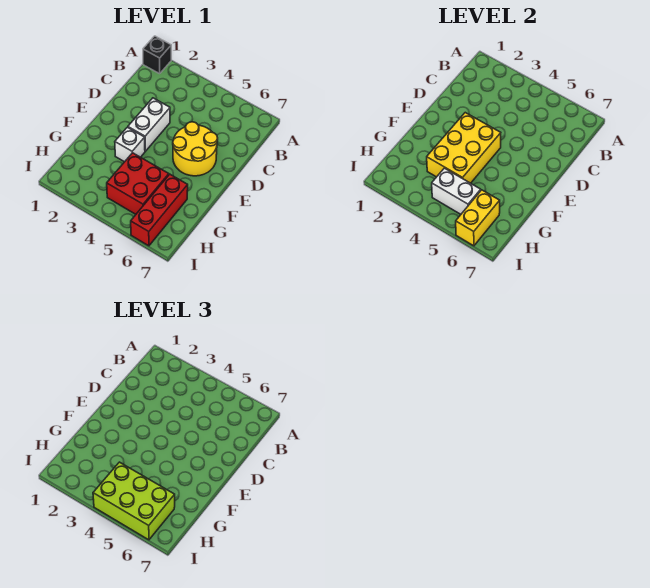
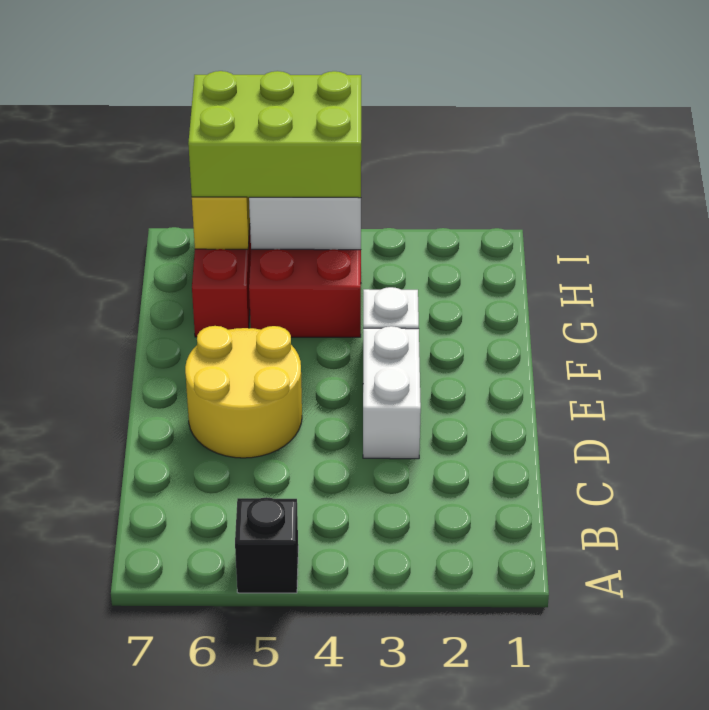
black brick A1 level 1 -> black brick A5 level 1
yellow brick E3:G4 level 2 -> none

